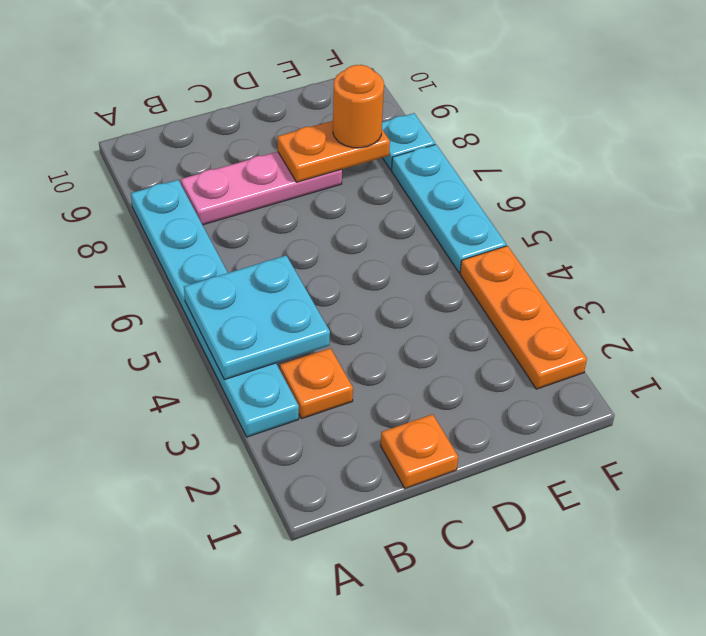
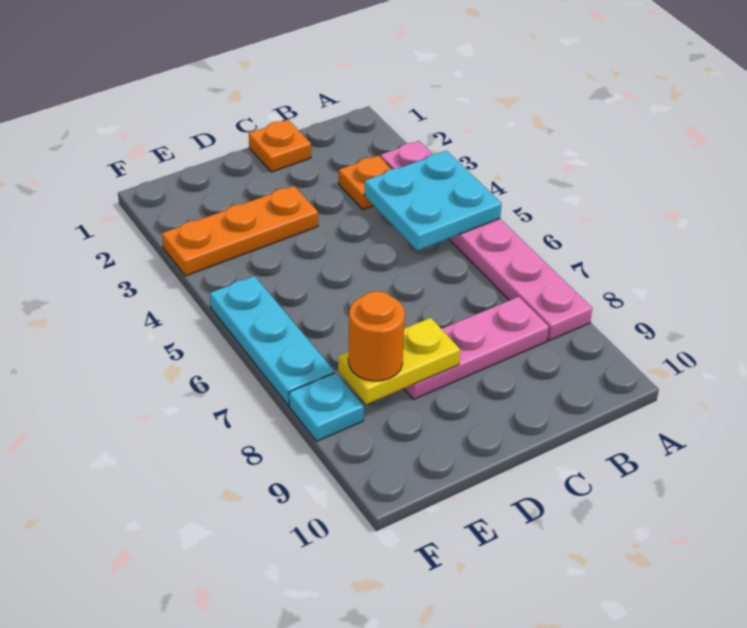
cyan plate A3:A8 level 1 -> pink plate A3:A8 level 1
orange plate D8:E8 level 2 -> yellow plate D8:E8 level 2
orange plate F2:F4 level 1 -> orange plate D3:F3 level 1

